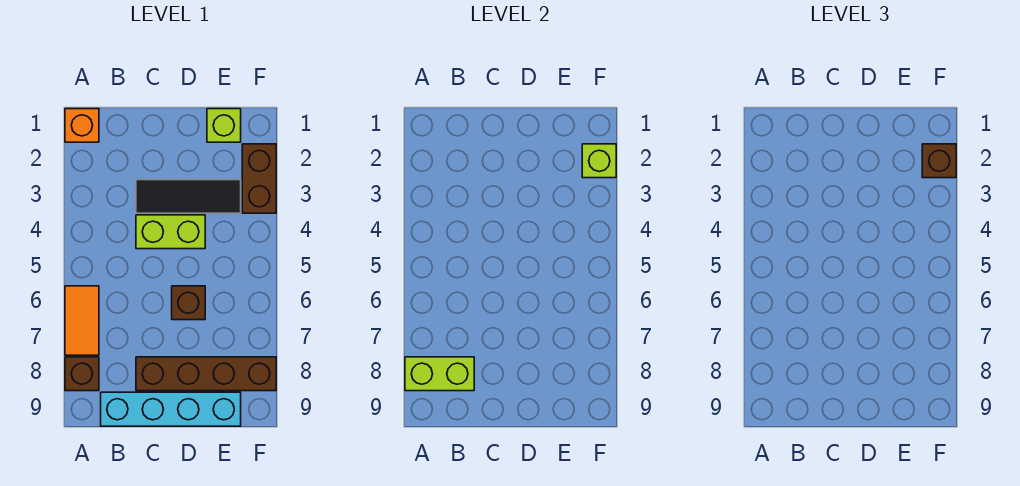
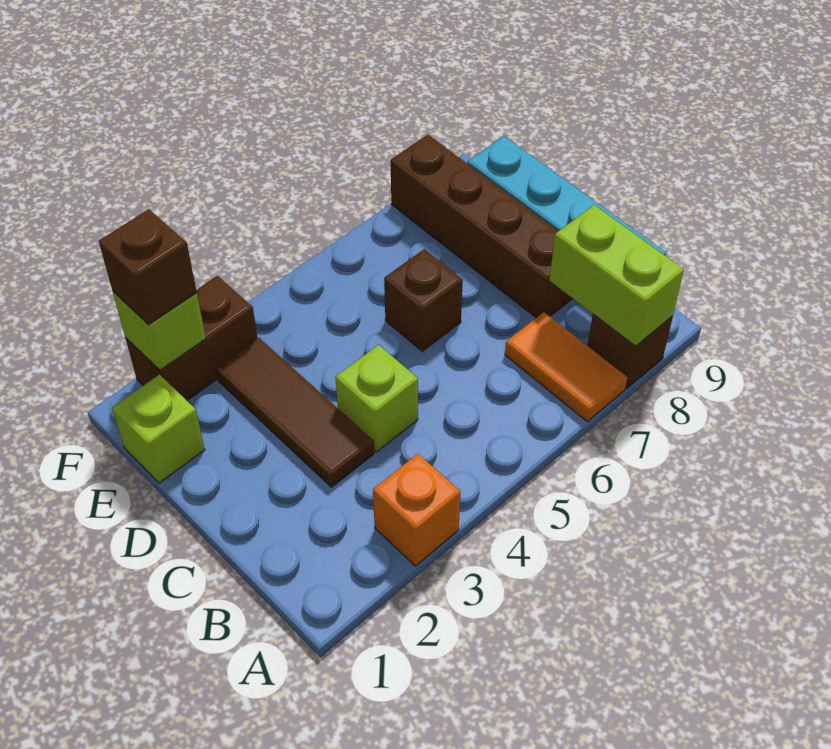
orange brick A1 level 1 -> orange brick A3 level 1
orange tile A6:A7 level 1 -> orange tile A7:B7 level 1
black tile C3:E3 level 1 -> brown tile C3:E3 level 1
lime brick C4:D4 level 1 -> lime brick C4 level 1

